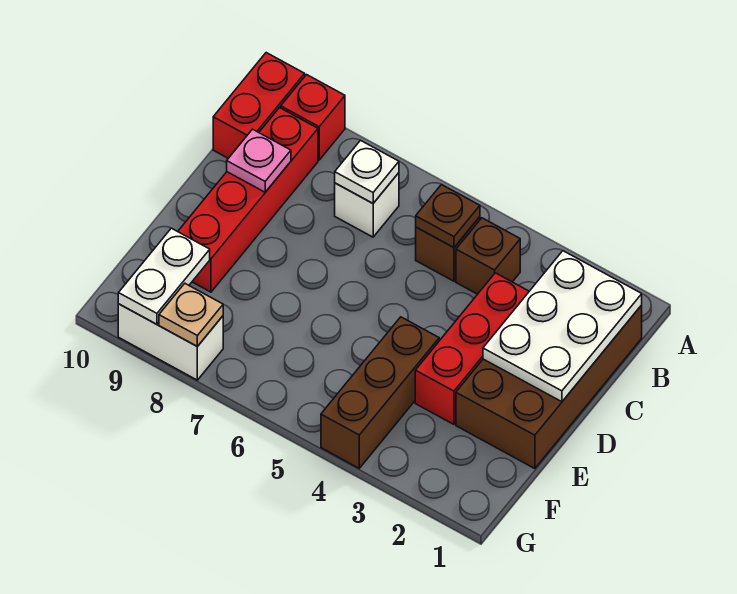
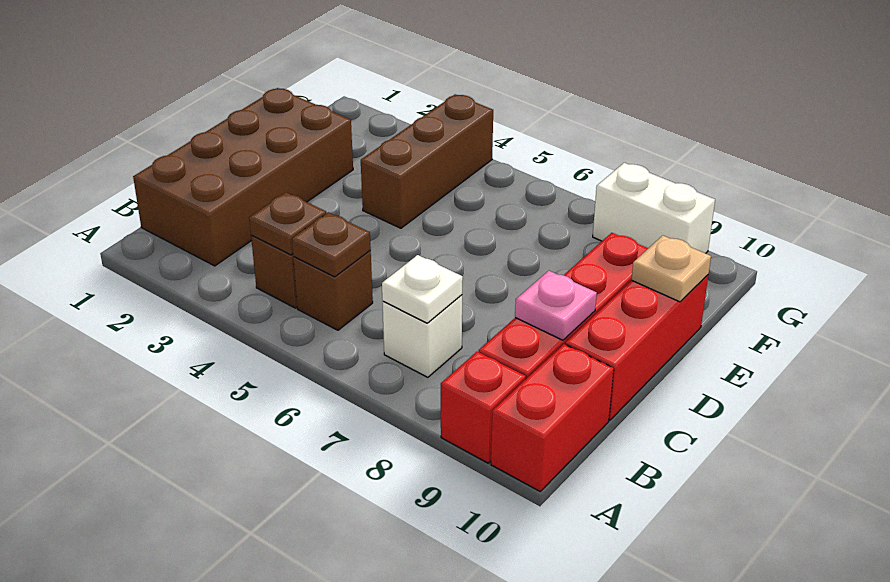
white plate B1:D2 level 2 -> none
none -> brown plate B4 level 2
red brick C3:E3 level 1 -> red brick C10:E10 level 1
white plate F9:G9 level 2 -> none
tan plate G8 level 2 -> tan plate E10 level 2

